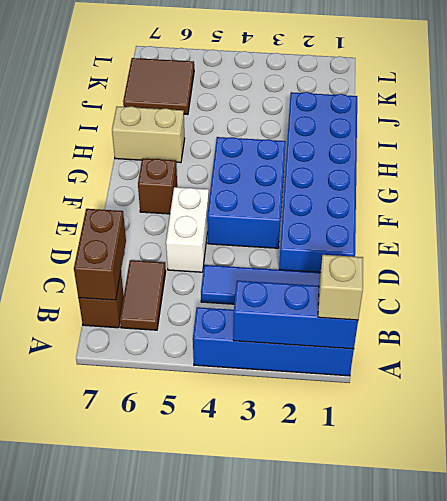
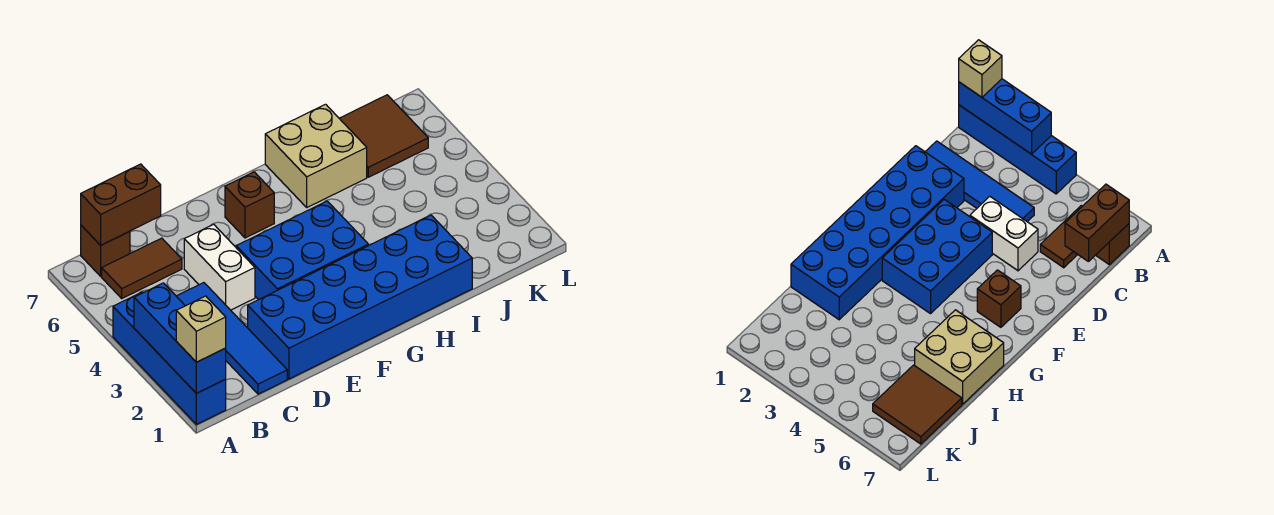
white brick D5:E5 level 1 -> white brick D4:D5 level 1
tan brick H6:H7 level 1 -> tan brick H6:I7 level 1

